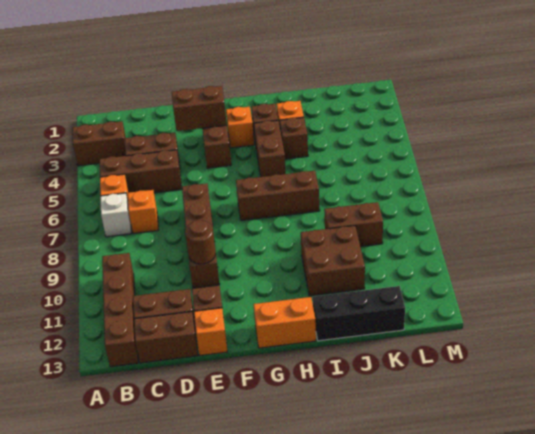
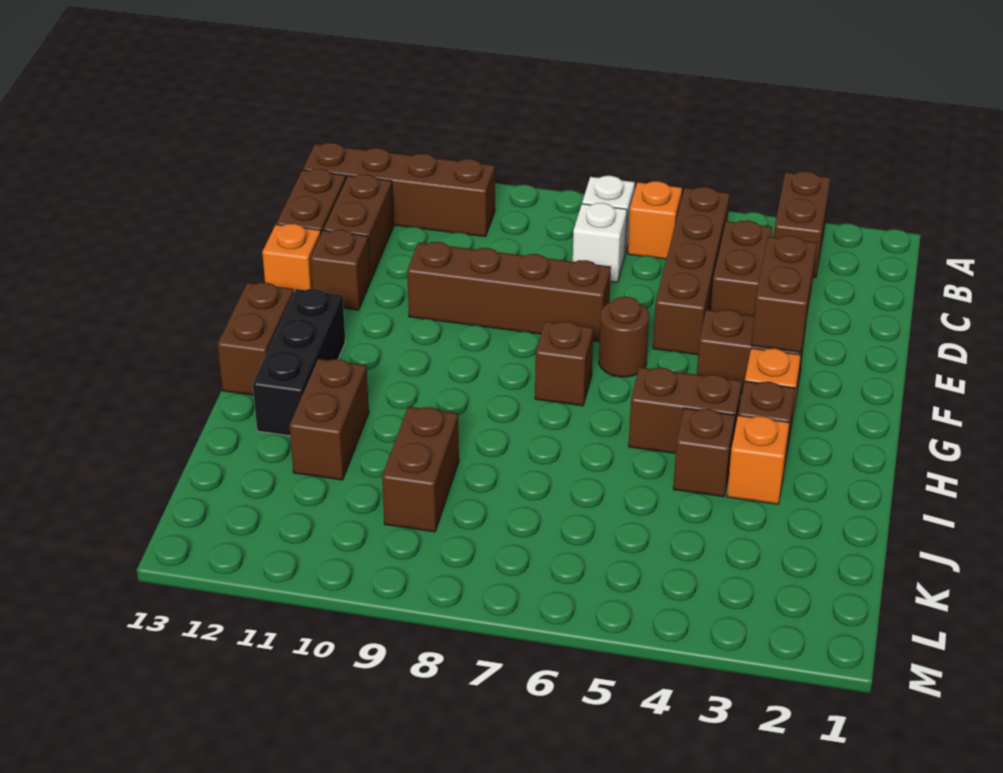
brown brick B5:D5 level 1 -> brown brick B5:E5 level 1
orange brick C7 level 1 -> white brick C7 level 1
brown round brick E10 level 2 -> brown round brick F6 level 1
brown brick G7:I7 level 1 -> brown brick G7 level 1
orange brick G13:H13 level 1 -> brown brick G13:H13 level 1
brown brick I10:J11 level 1 -> brown brick I11:J11 level 1
black brick I13:K13 level 1 -> black brick G12:I12 level 1

